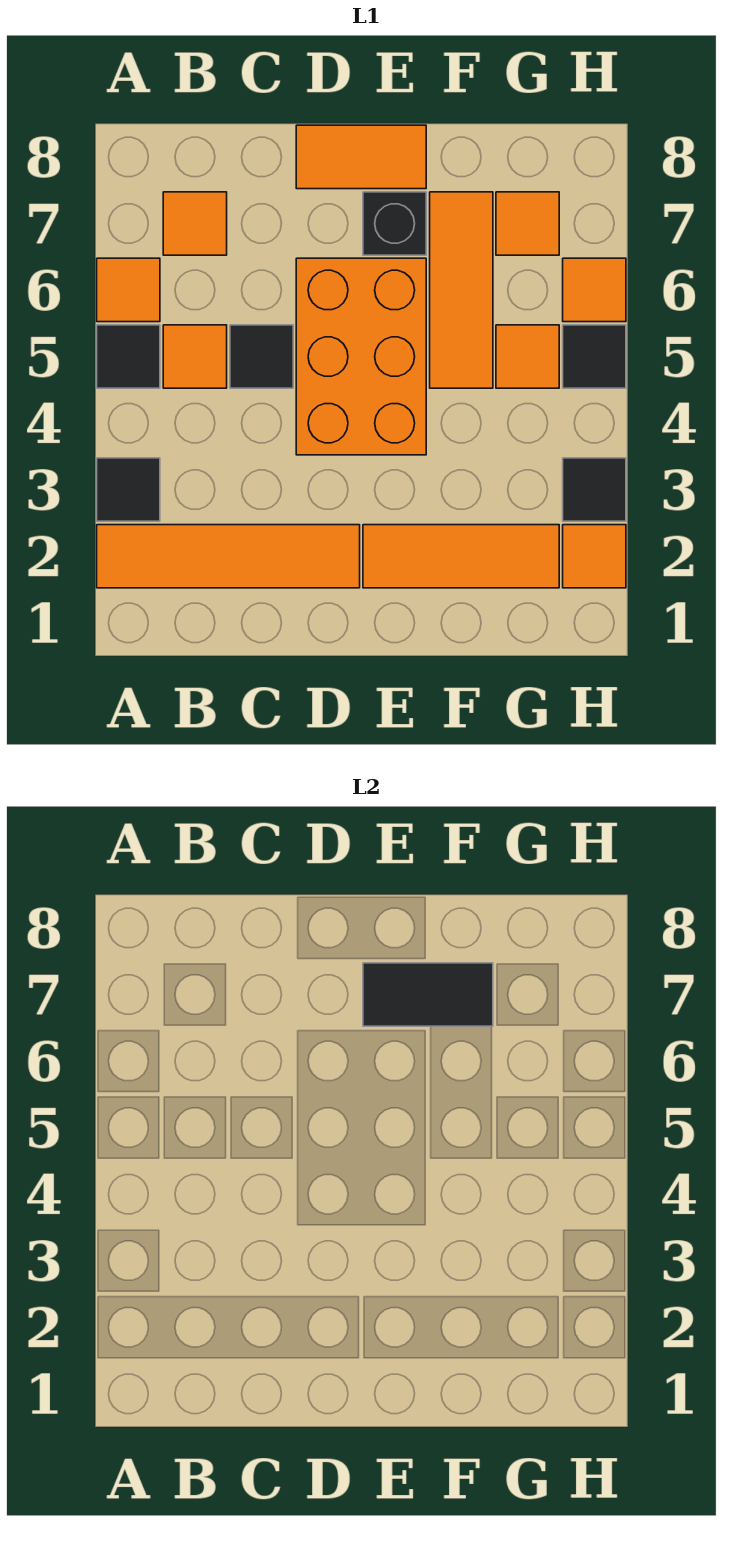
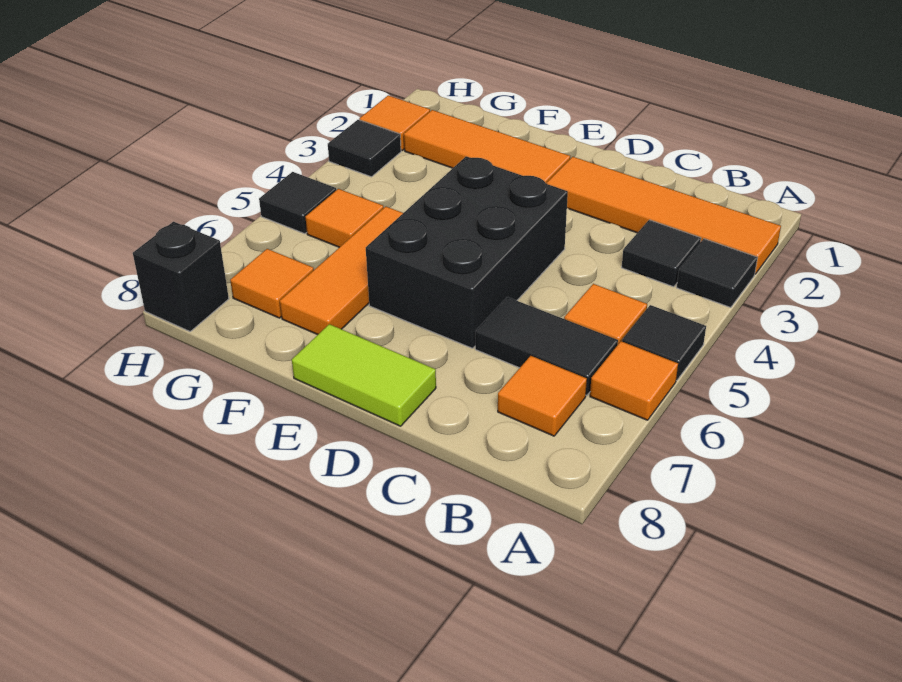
black tile C5 level 1 -> black tile B3 level 1
orange brick D4:E6 level 1 -> black brick D4:E6 level 1
orange tile D8:E8 level 1 -> lime tile D8:E8 level 1
black brick E7 level 1 -> black brick H8 level 1
black tile E7:F7 level 2 -> black tile B6:C6 level 1
orange tile H6 level 1 -> none

